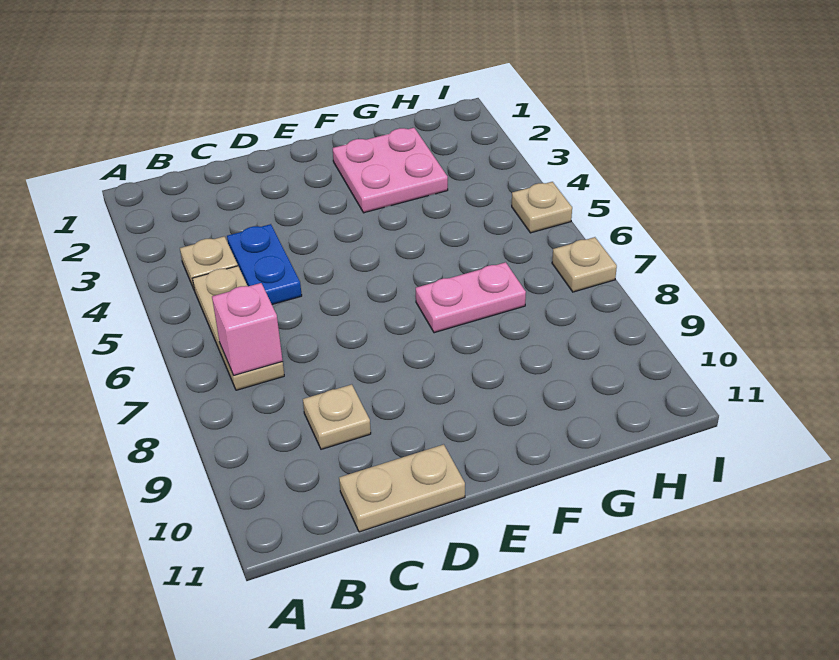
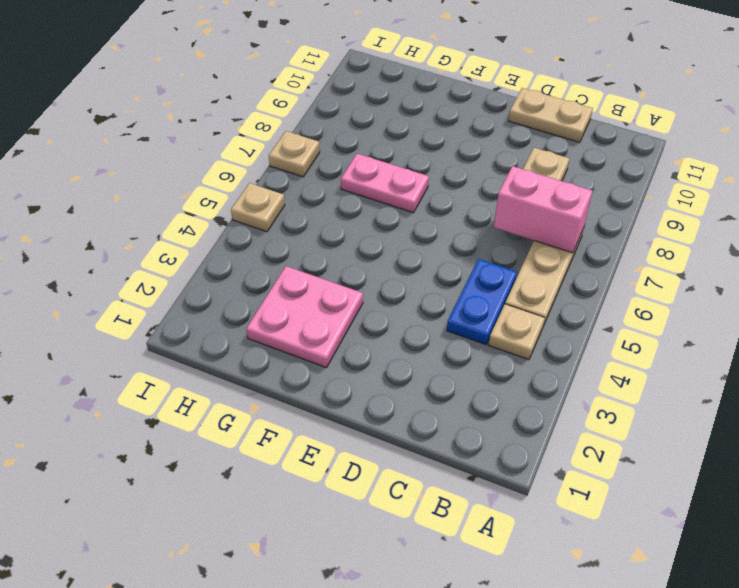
pink brick B7 level 2 -> pink brick B7:C7 level 2

